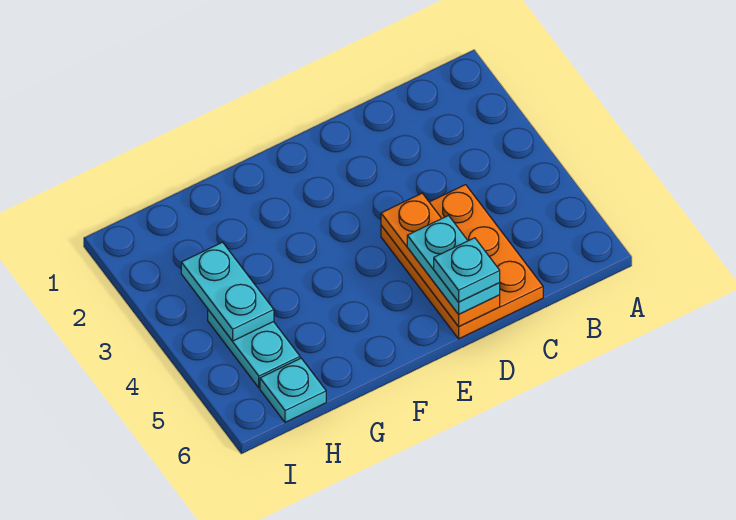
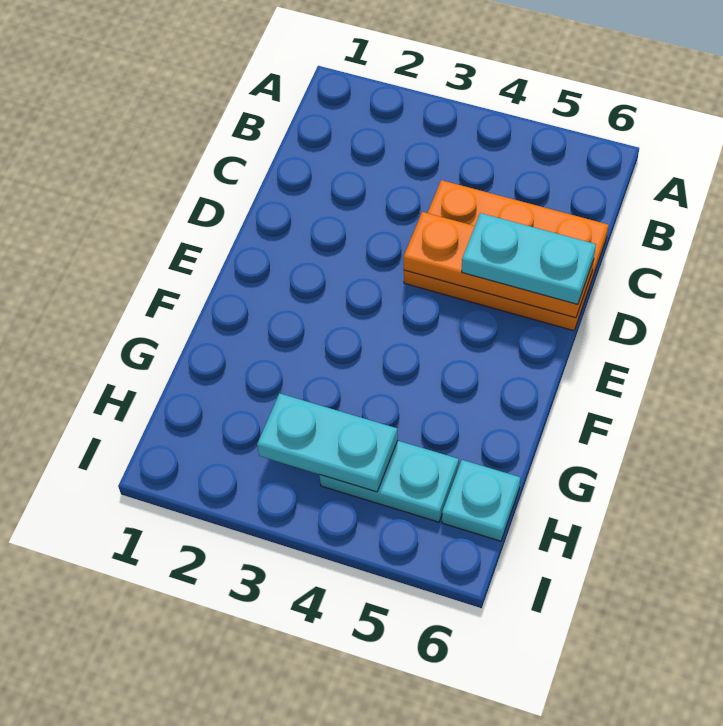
cyan plate D6 level 4 -> none

